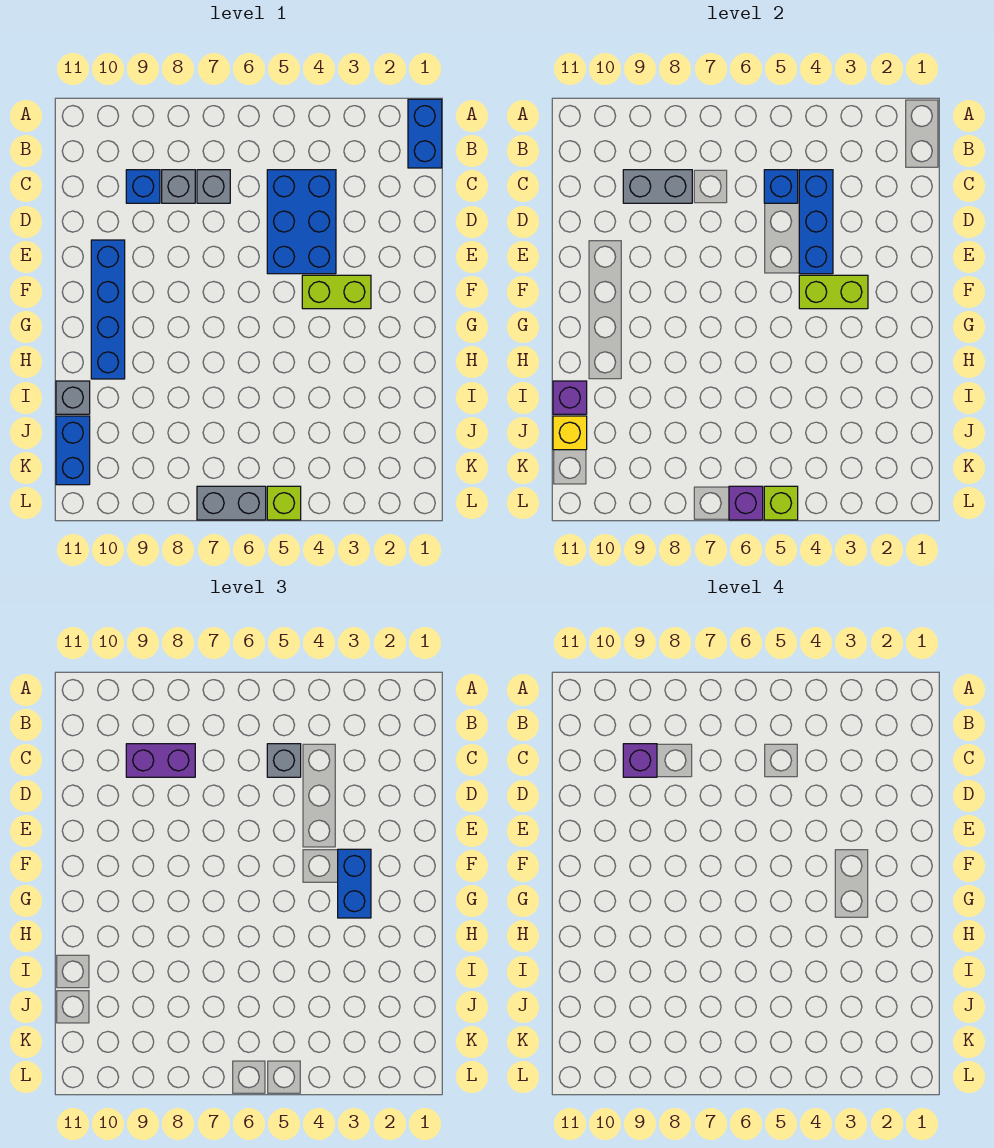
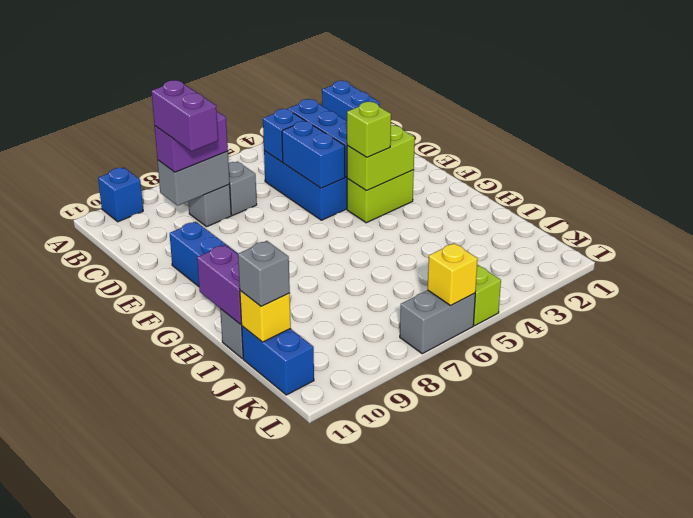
grey brick C5 level 3 -> grey brick J11 level 3
blue brick C9 level 1 -> blue brick A10 level 1
purple brick C9 level 4 -> purple brick C9:D9 level 4
blue brick F3:G3 level 3 -> blue brick D5:E5 level 2
purple brick I11 level 2 -> purple brick H11:I11 level 2
lime brick L5 level 2 -> lime brick F4 level 3
purple brick L6 level 2 -> yellow brick L6 level 2

